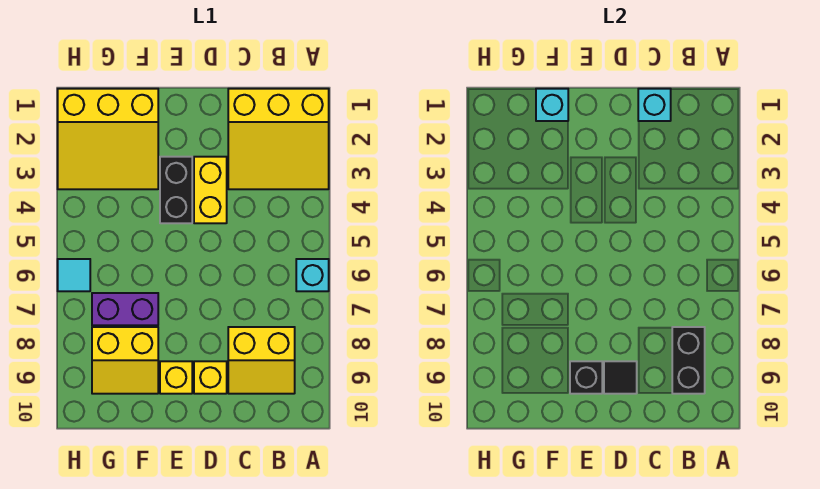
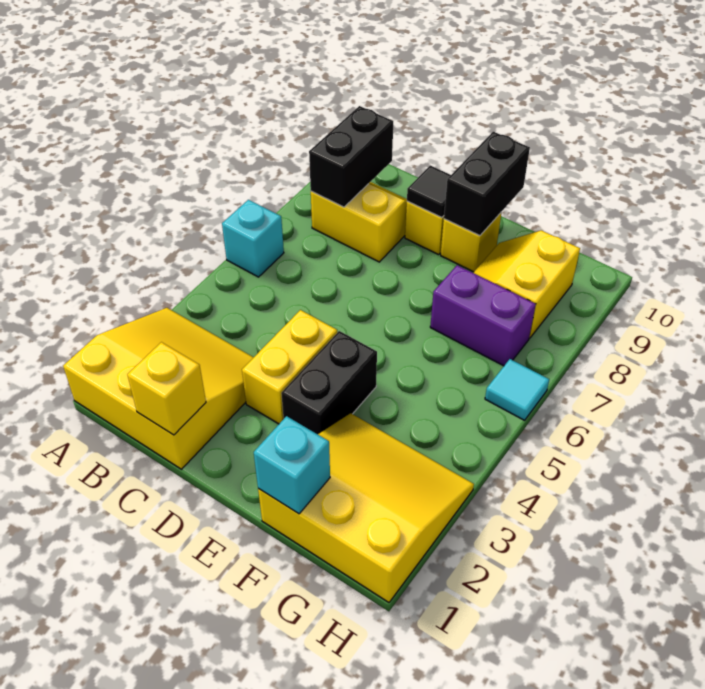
cyan brick C1 level 2 -> yellow brick C1 level 2
black brick E9 level 2 -> black brick E9:E10 level 2
yellow slope F8:G9 level 1 top 8 -> yellow slope F8:G9 level 1 top G

